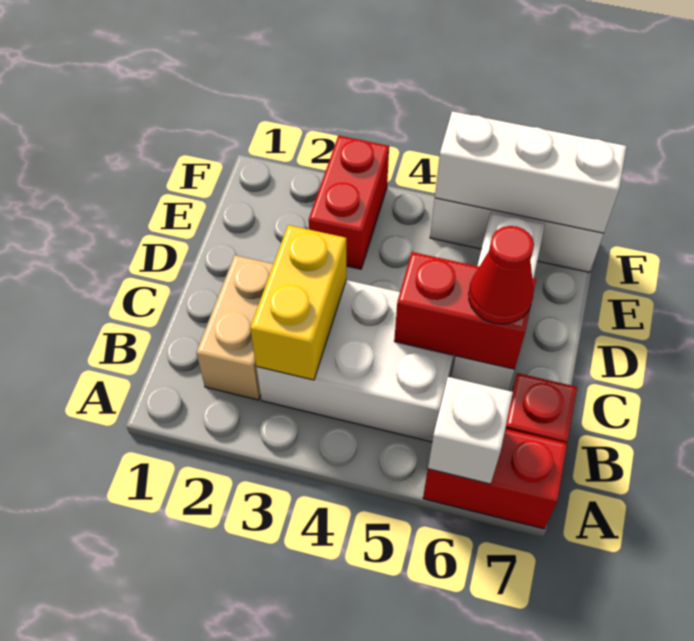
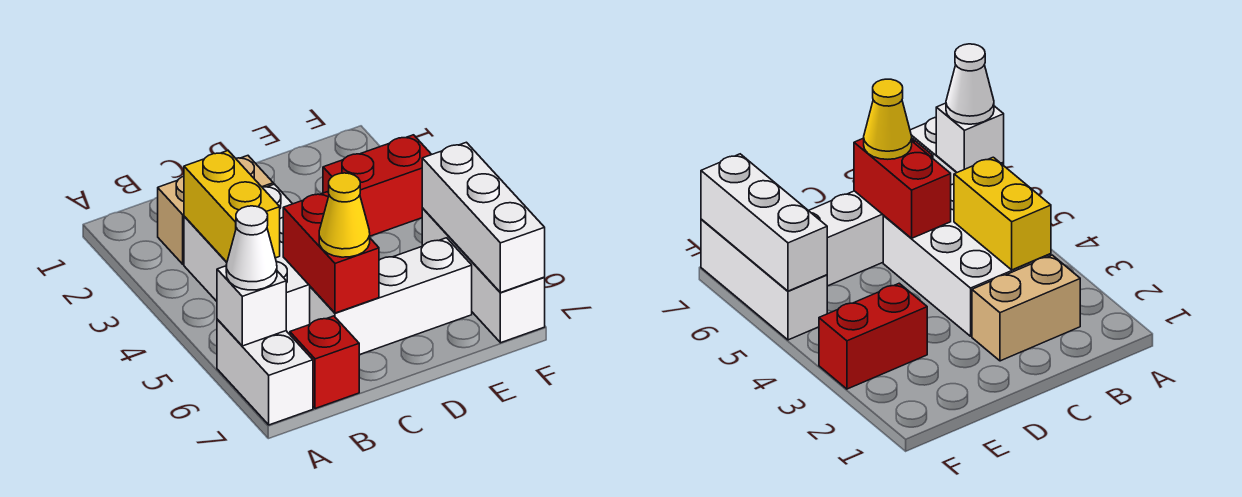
red brick A6:A7 level 1 -> white brick A6:A7 level 1
none -> white cone A6 level 3
yellow brick B3:C3 level 2 -> yellow brick B3:B4 level 2
red cone C6 level 3 -> yellow cone C6 level 3

